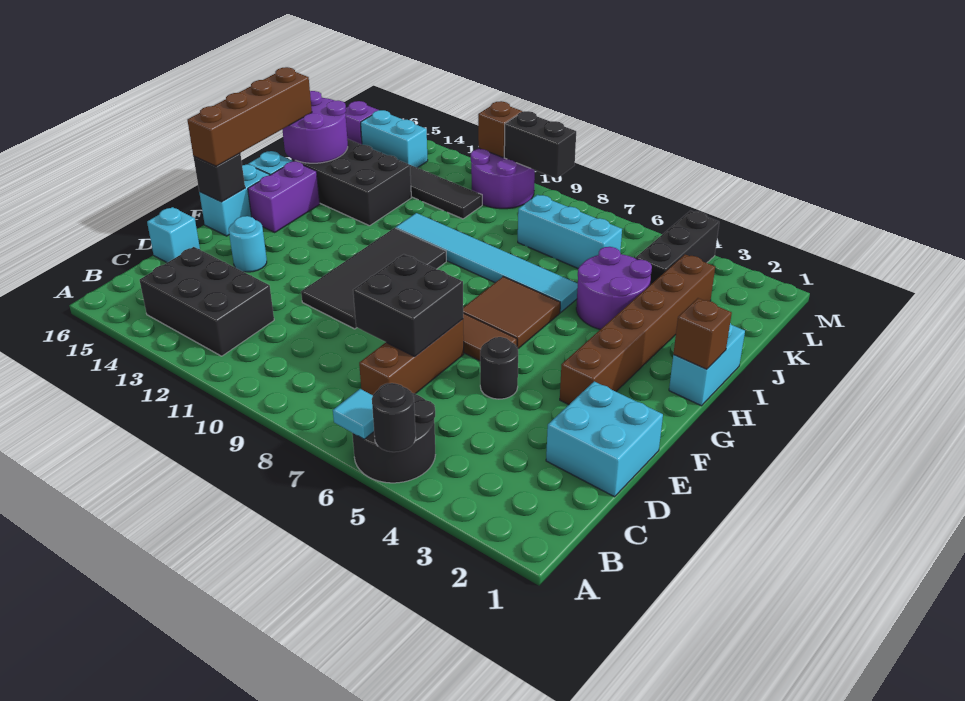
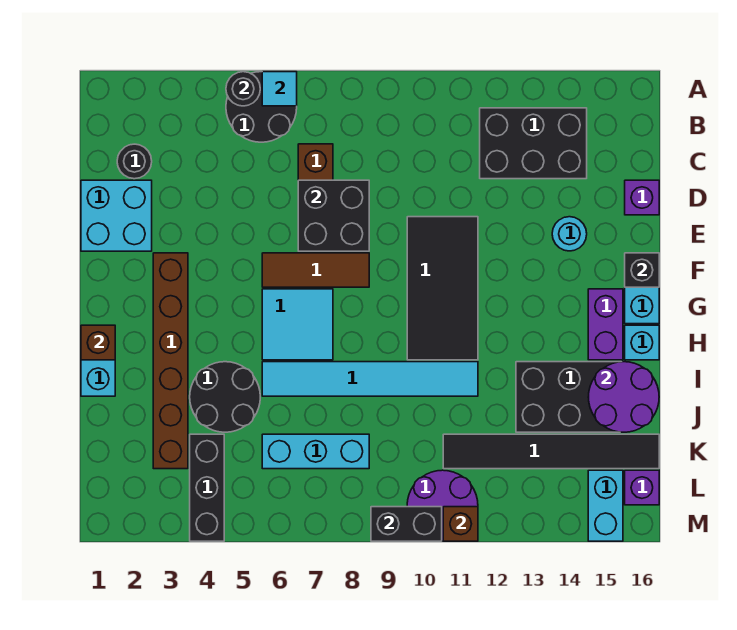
cyan brick D16 level 1 -> purple brick D16 level 1
black round brick E5 level 1 -> black round brick C2 level 1
brown brick F16:I16 level 3 -> none
brown tile G6:H7 level 1 -> cyan tile G6:H7 level 1
purple round brick I4:J5 level 1 -> black round brick I4:J5 level 1
cyan brick L14:L15 level 1 -> cyan brick L15:M15 level 1

